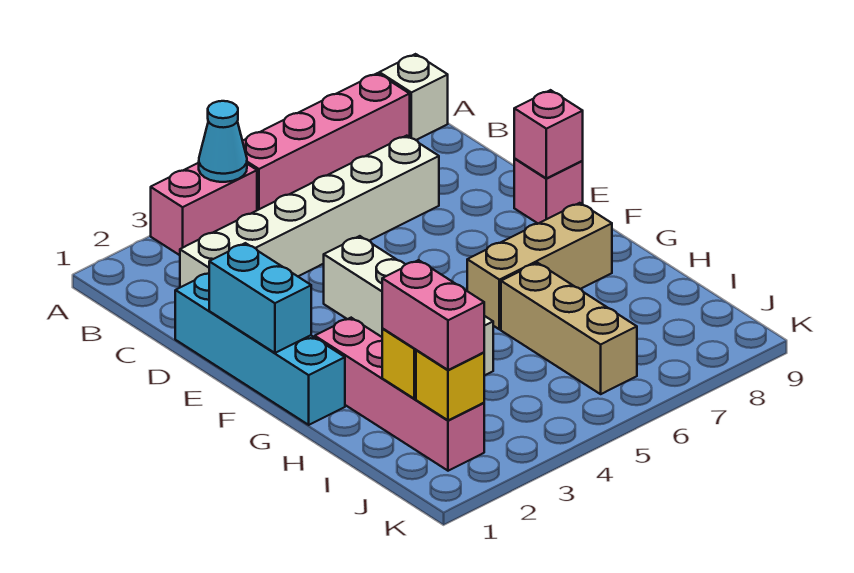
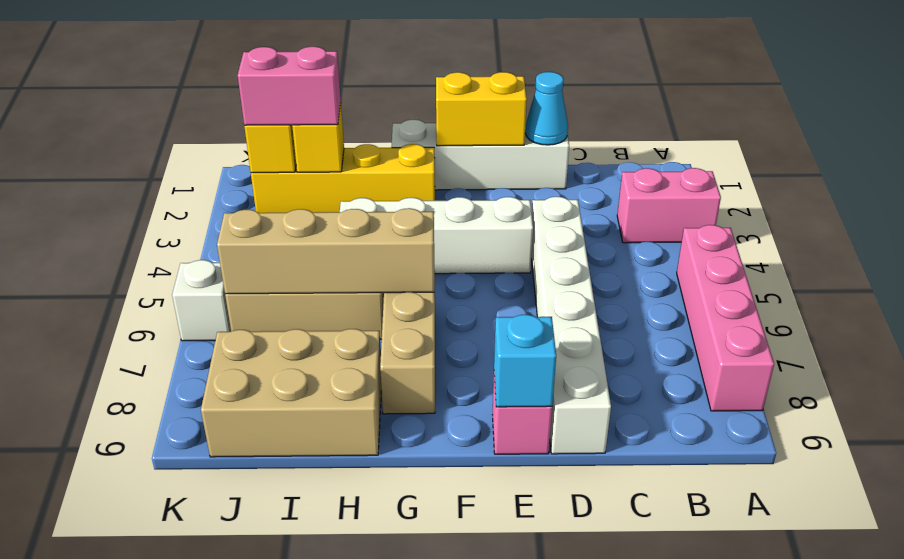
pink brick A3:A4 level 1 -> pink brick A3:B3 level 1
cyan cone A4 level 2 -> cyan cone D1 level 2
white brick A9 level 1 -> white brick K6 level 1
white brick C2:C7 level 1 -> white brick D4:D9 level 1
cyan brick D1:G1 level 1 -> white brick D1:G1 level 1
cyan brick E1:F1 level 2 -> yellow brick E1:F1 level 2
pink brick E9 level 2 -> cyan brick E9 level 2
pink brick G2:J2 level 1 -> yellow brick G2:J2 level 1
none -> tan brick G6:J6 level 2
none -> tan brick H8:J9 level 1

